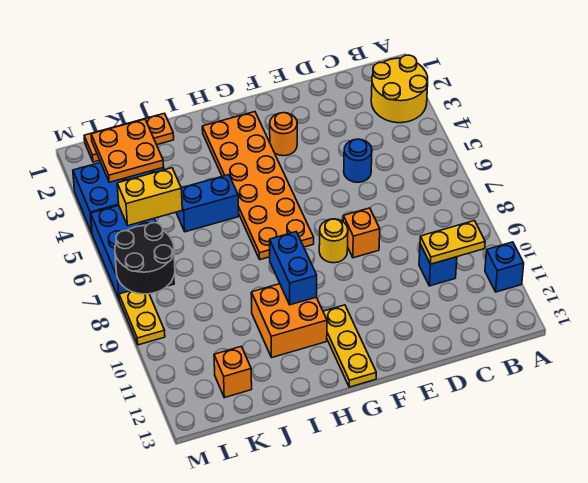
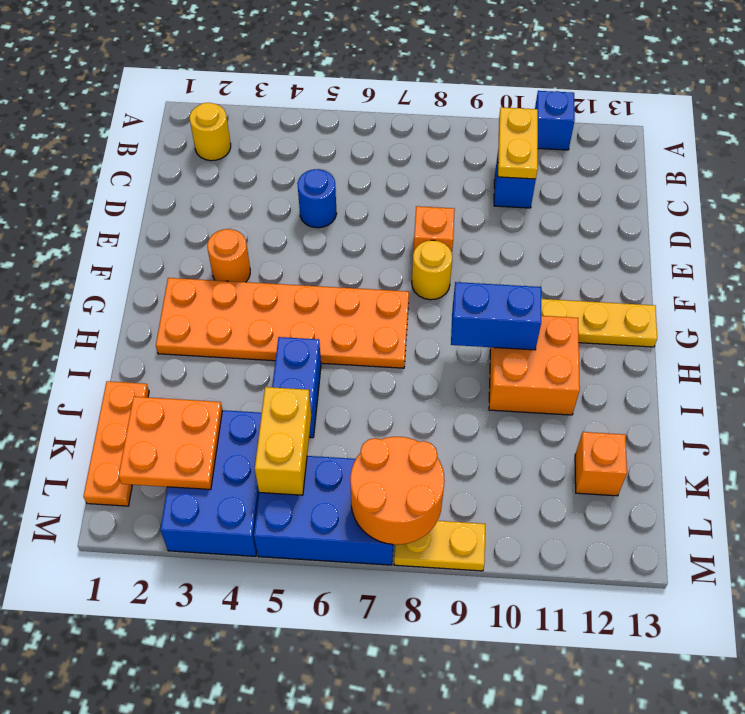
yellow round brick A2:B3 level 1 -> yellow round brick B2 level 1
black round brick L7:M8 level 2 -> orange round brick L7:M8 level 2

